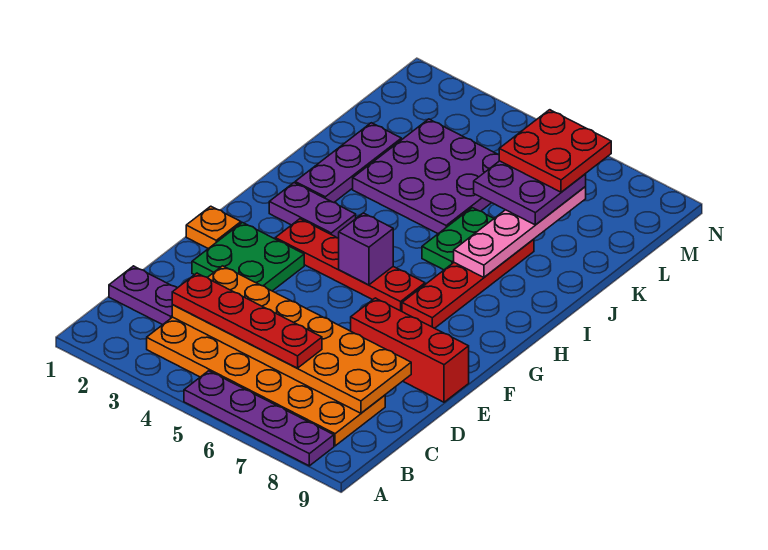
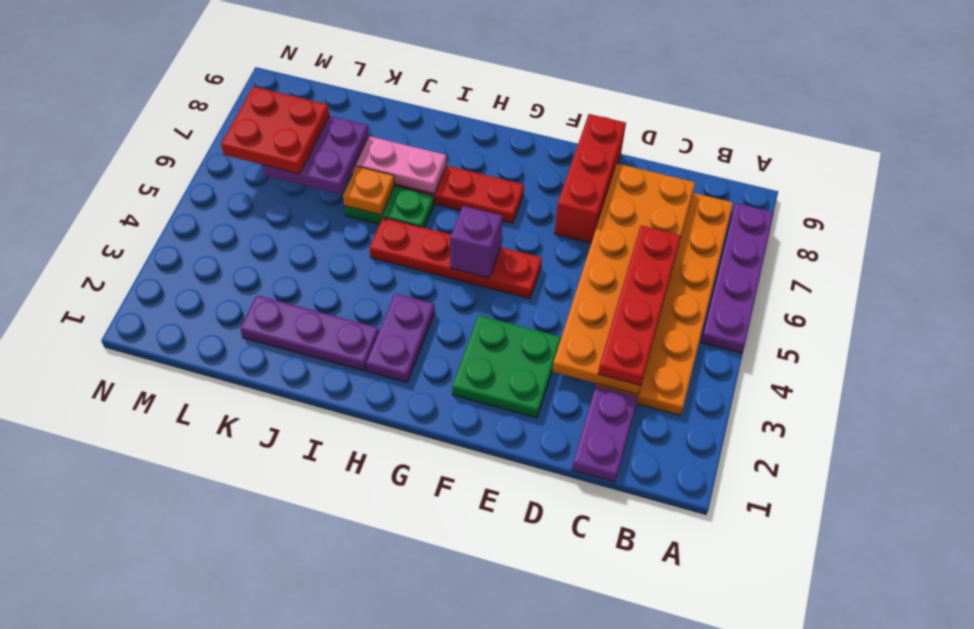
orange plate F1 level 1 -> orange plate J6 level 2
red plate G3:G6 level 1 -> red plate F5:I5 level 1
purple plate J3:L5 level 1 -> none

